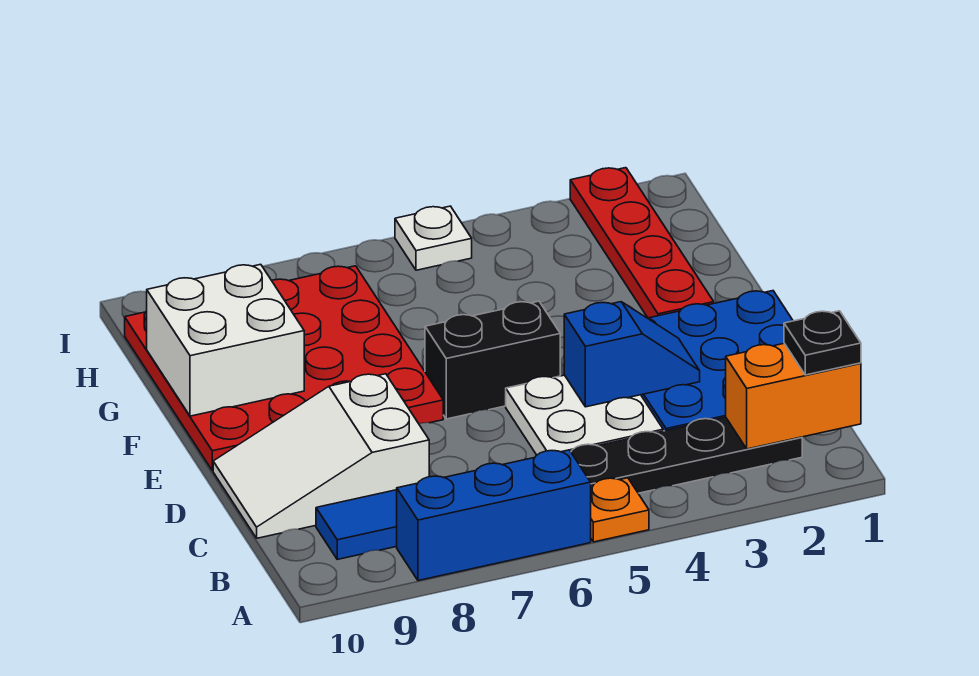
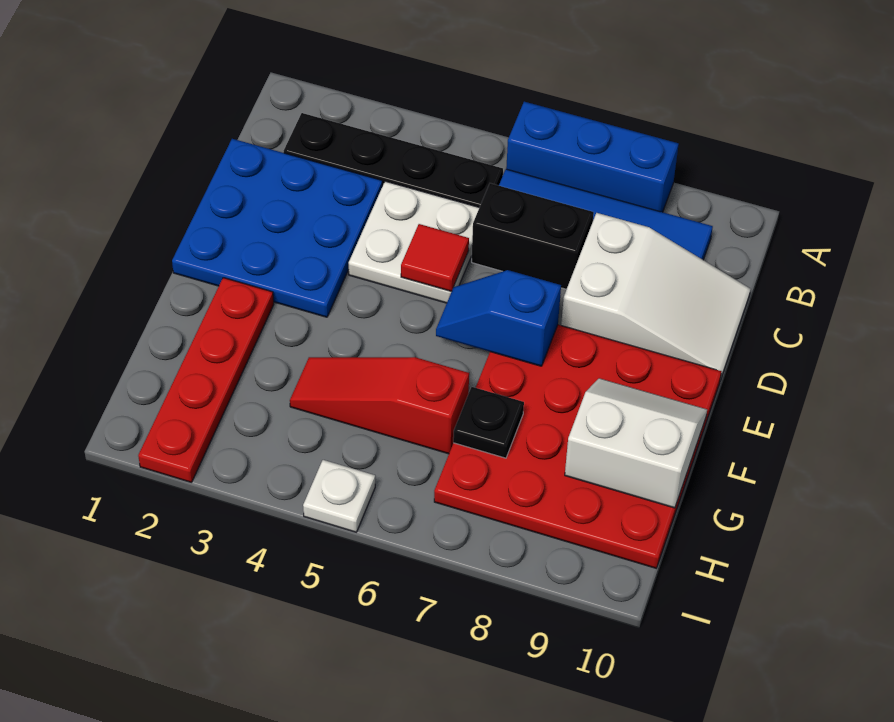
orange plate A5 level 1 -> none
orange brick B1:B2 level 2 -> none
black plate B1 level 3 -> black plate G7 level 2
blue slope D3:D4 level 2 top 4 -> blue slope E6:E7 level 2 top 7
none -> red tile D5 level 2
black brick E5:E6 level 1 -> black brick C6:C7 level 1
white brick F9:G10 level 2 -> white slope F9:G10 level 2 top G
none -> red slope G4:G6 level 1 top 6

